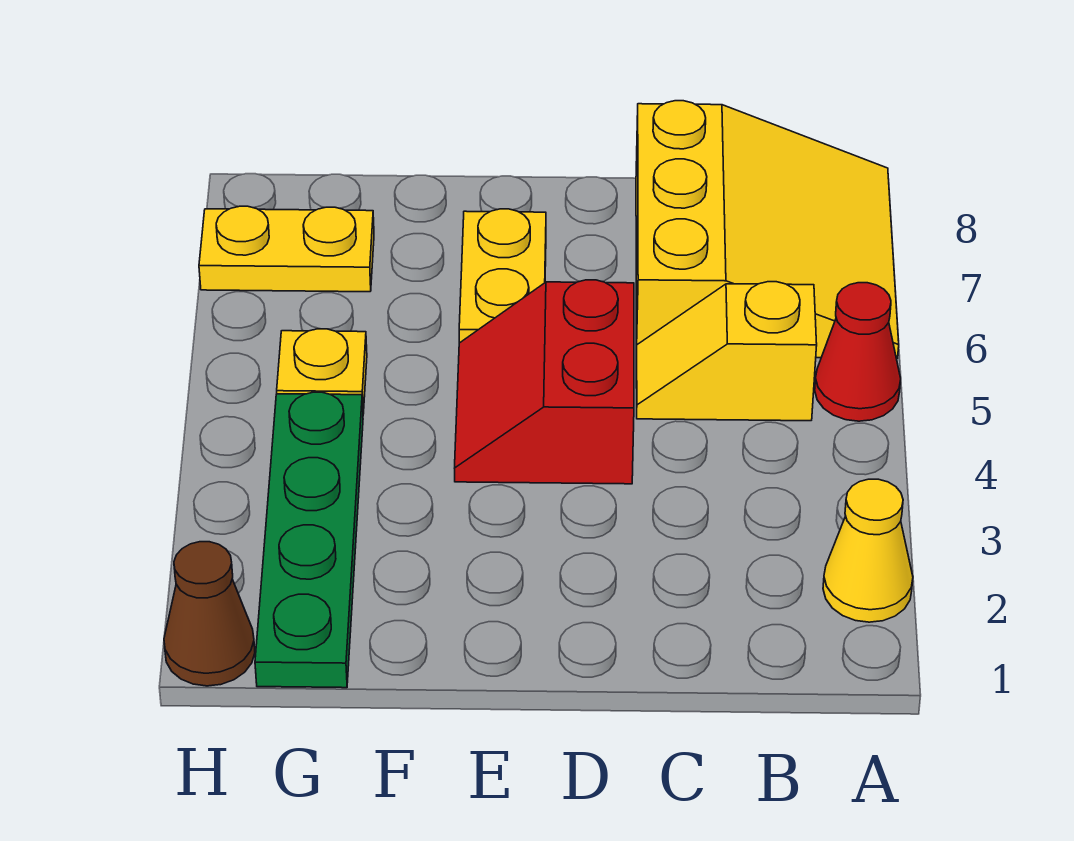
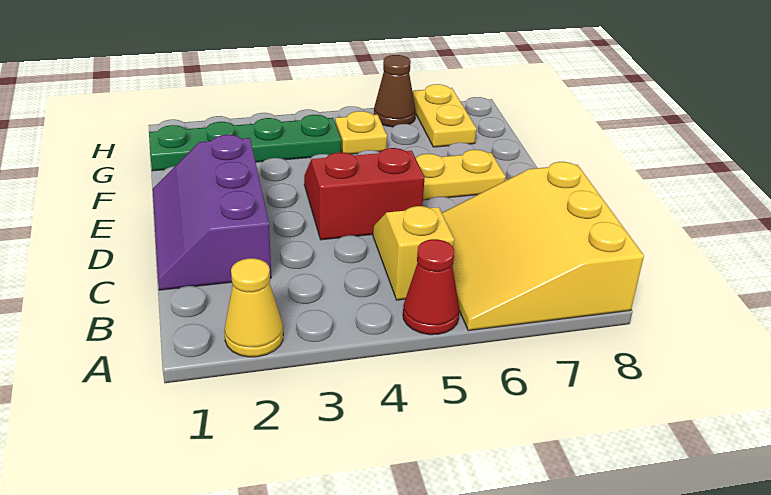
yellow slope A6:C8 level 1 top C -> yellow slope A6:C8 level 1 top 8
none -> purple slope C1:E2 level 1 top 2
brown cone H1 level 1 -> brown cone H6 level 1

